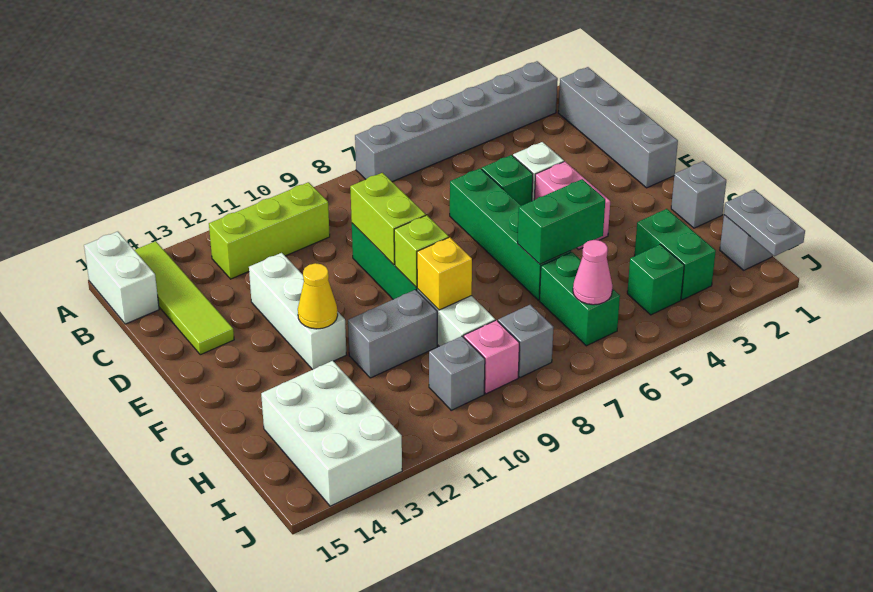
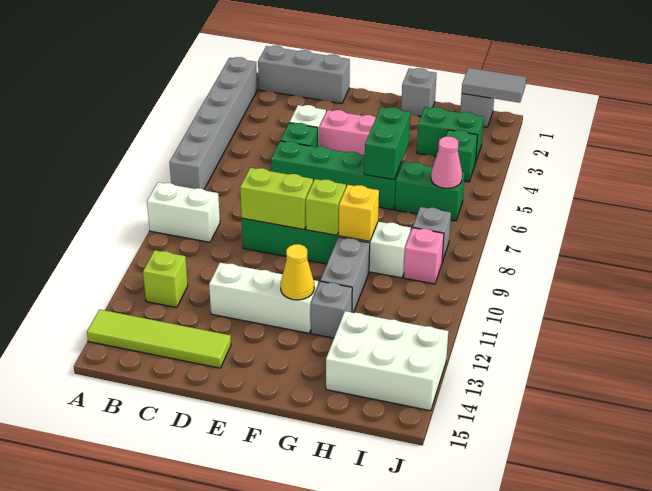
white brick A15:B15 level 1 -> white brick A9:B9 level 1
grey brick B1:E1 level 1 -> grey brick B1:D1 level 1
lime brick B10:B12 level 1 -> lime brick B12 level 1
grey plate I1:J1 level 2 -> grey tile I1:J1 level 2
grey brick I10 level 1 -> grey brick G12 level 1

